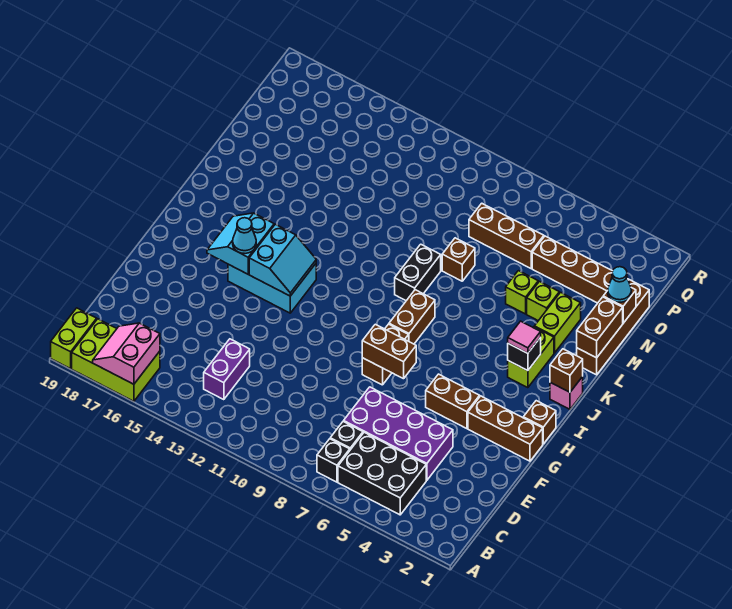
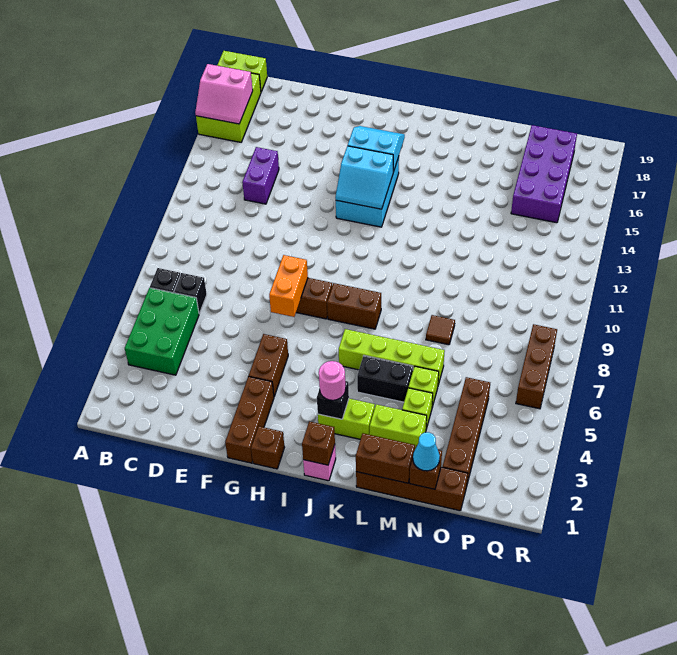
pink slope A16:B17 level 2 top 16 -> pink slope A16:B17 level 2 top 17
black brick B4:C6 level 1 -> green brick B4:C6 level 1
purple brick C13:D13 level 1 -> purple brick D13:D14 level 1
purple brick D4:E7 level 1 -> purple brick O15:P18 level 1
brown brick G7:G8 level 2 -> orange brick G7:G8 level 2
cyan cone H15 level 3 -> none
pink tile J3 level 3 -> pink round brick J3 level 3
none -> lime brick J6:M6 level 1
black brick K9:L9 level 1 -> black brick K5:L5 level 1
brown brick M8 level 1 -> brown tile M8 level 1
brown brick O6:O8 level 1 -> brown brick Q6:Q8 level 1

